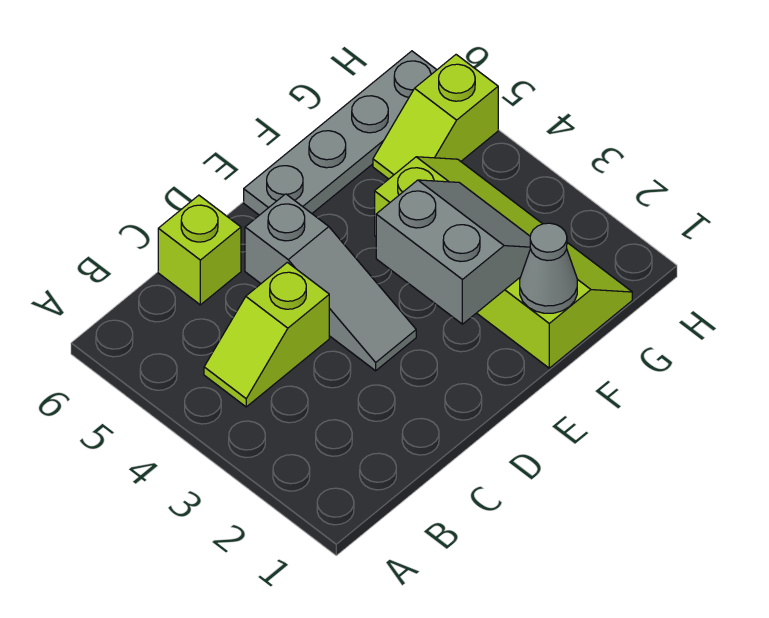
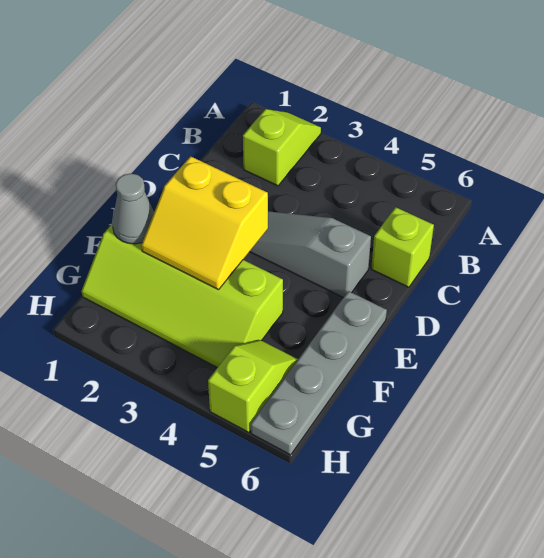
lime slope B4:C4 level 1 top C -> lime slope A2:B2 level 1 top B
grey slope E2:F3 level 2 top E -> yellow slope E2:F3 level 2 top E

